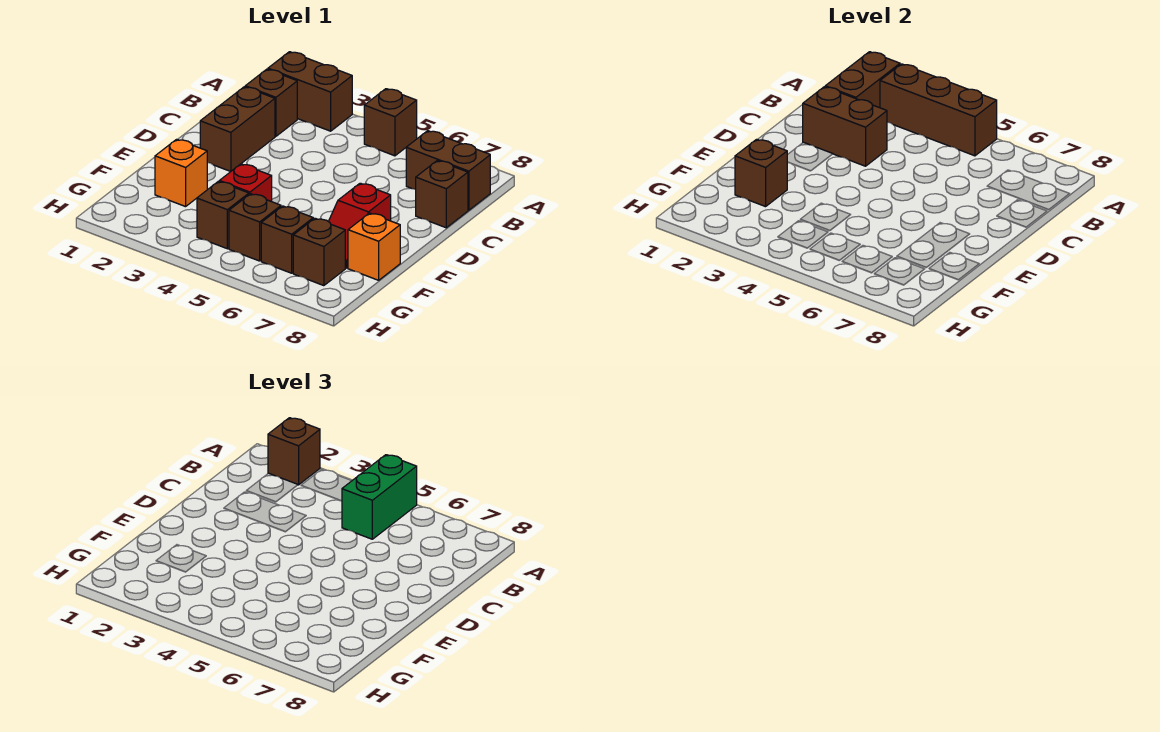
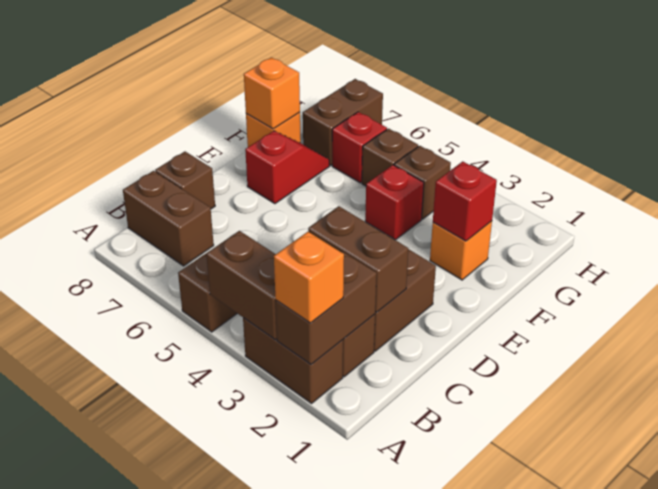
brown brick A2 level 3 -> orange brick A2 level 3
brown brick A3:A5 level 2 -> brown brick A3:A4 level 2
green brick A5:B5 level 3 -> none
brown brick F2 level 2 -> red brick F2 level 2
none -> orange brick F8 level 2
brown brick G6 level 1 -> red brick G6 level 1
brown brick G7 level 1 -> brown brick G7:H7 level 1

